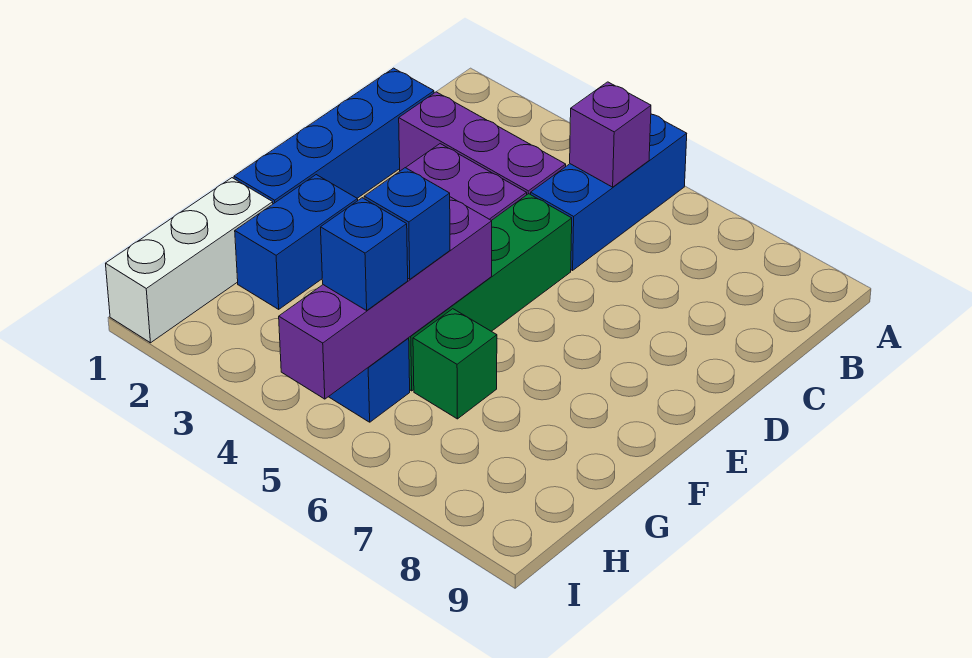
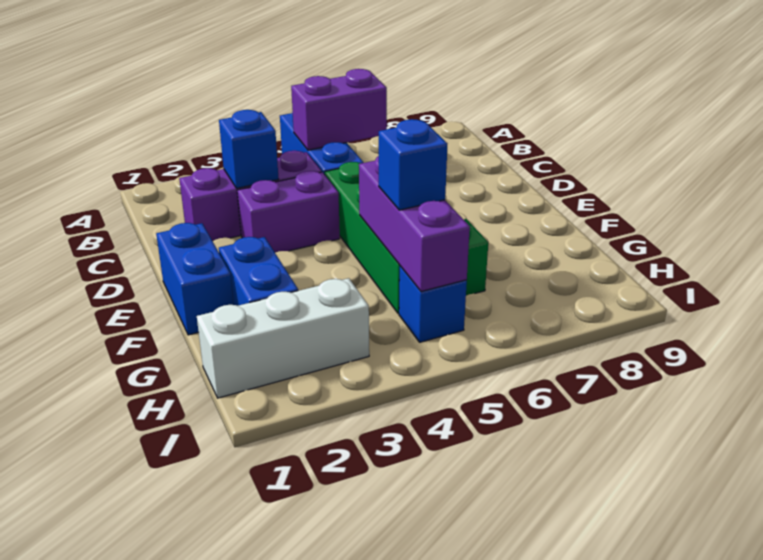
purple brick B5 level 2 -> purple brick B5:B6 level 2
blue brick C1:F1 level 1 -> blue brick E1:F1 level 1
purple brick F5:I5 level 2 -> purple brick F5:H5 level 2
white brick G1:I1 level 1 -> white brick H1:H3 level 1
blue brick H5 level 3 -> blue brick C3 level 2

